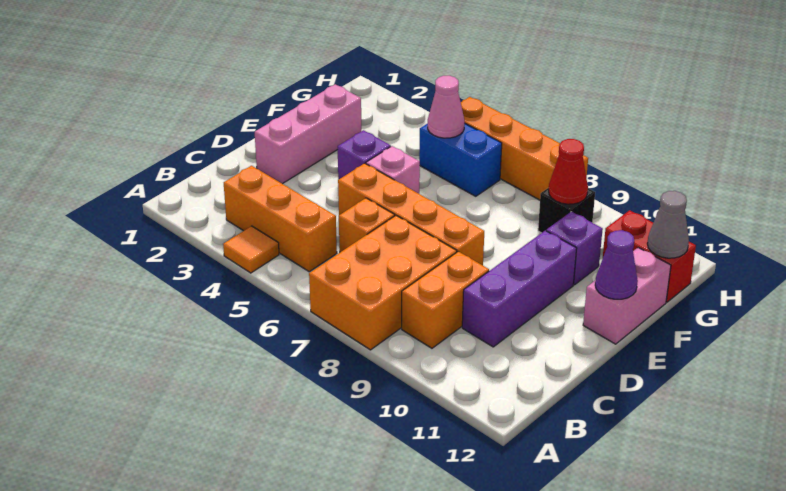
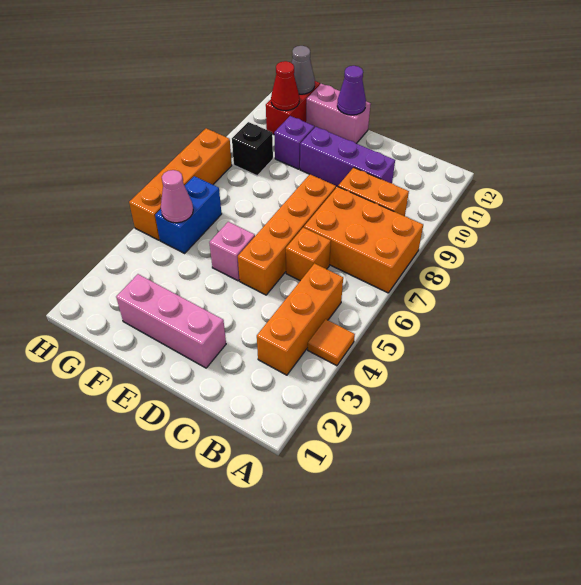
purple brick E4 level 1 -> none
red cone G9 level 2 -> red cone G11 level 2

